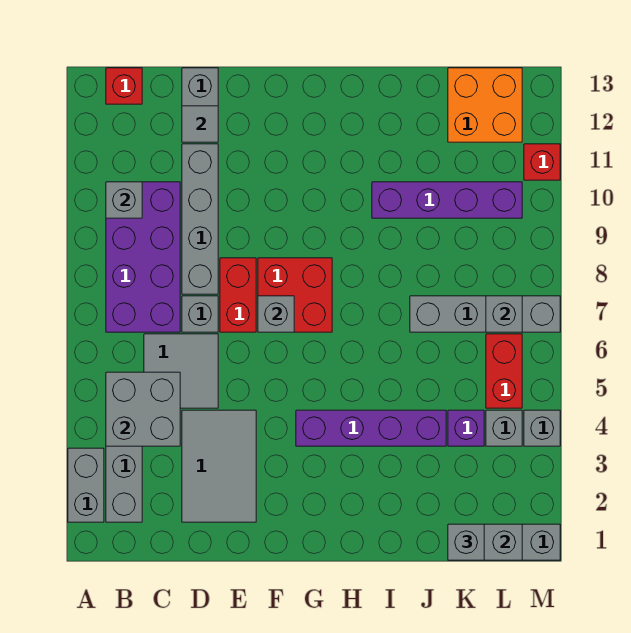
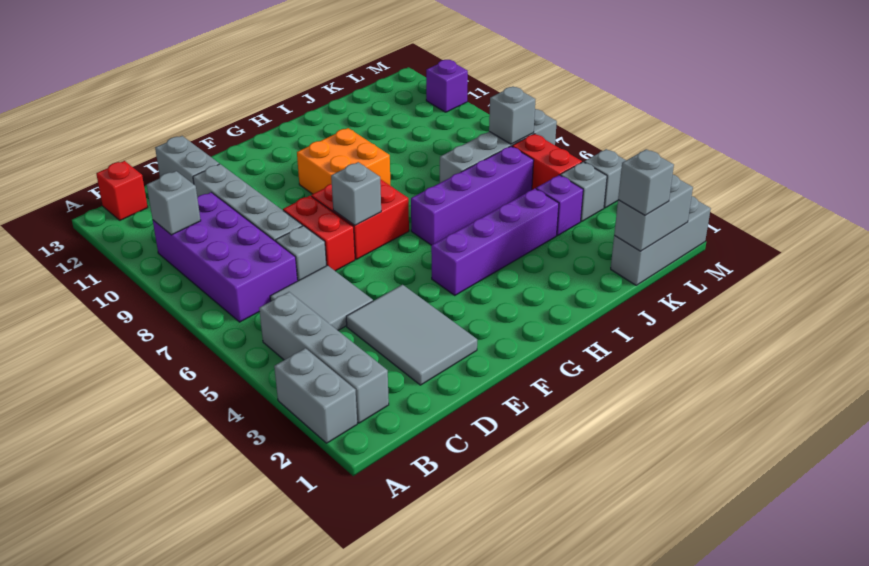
grey brick B4:C5 level 2 -> none
grey tile D12 level 2 -> none
purple brick I10:L10 level 1 -> purple brick H6:K6 level 1
orange brick K12:L13 level 1 -> orange brick G9:H10 level 1
red brick M11 level 1 -> purple brick M11 level 1

